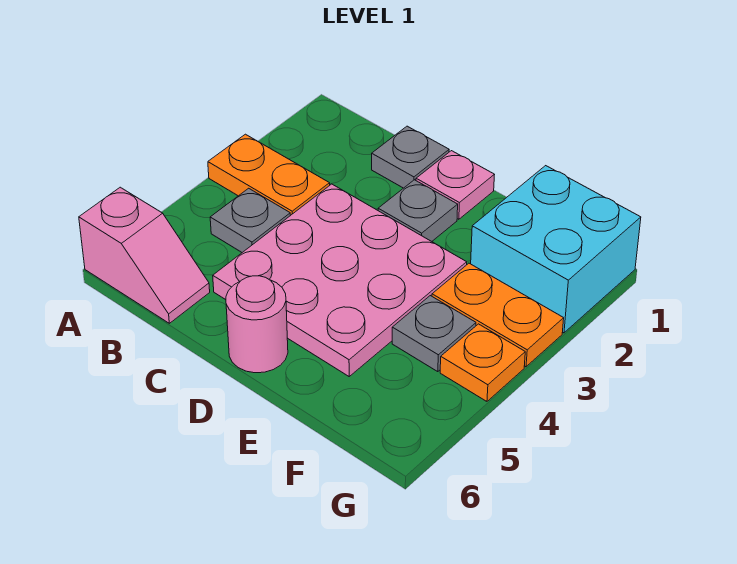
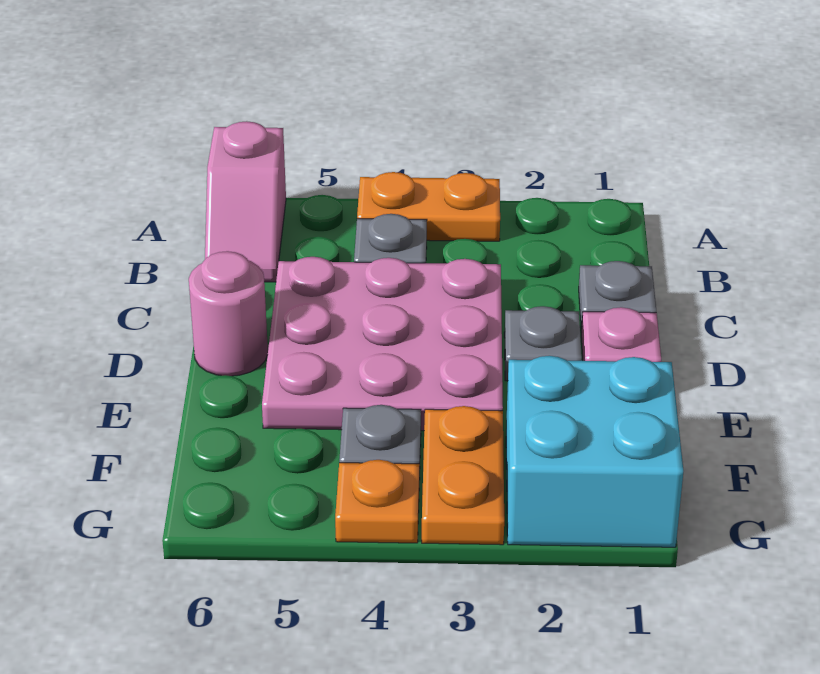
orange plate A3:B3 level 1 -> orange plate A3:A4 level 1

